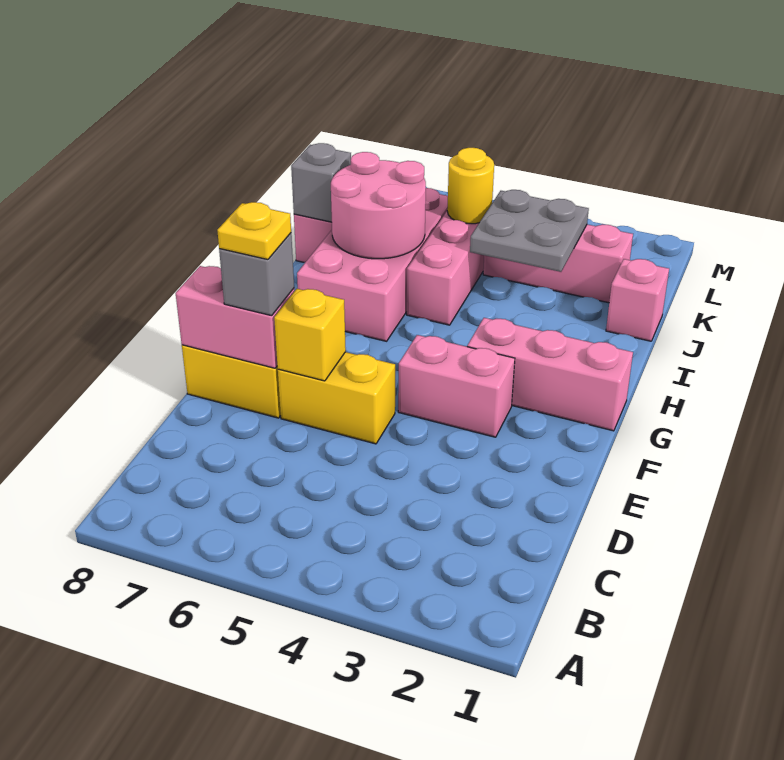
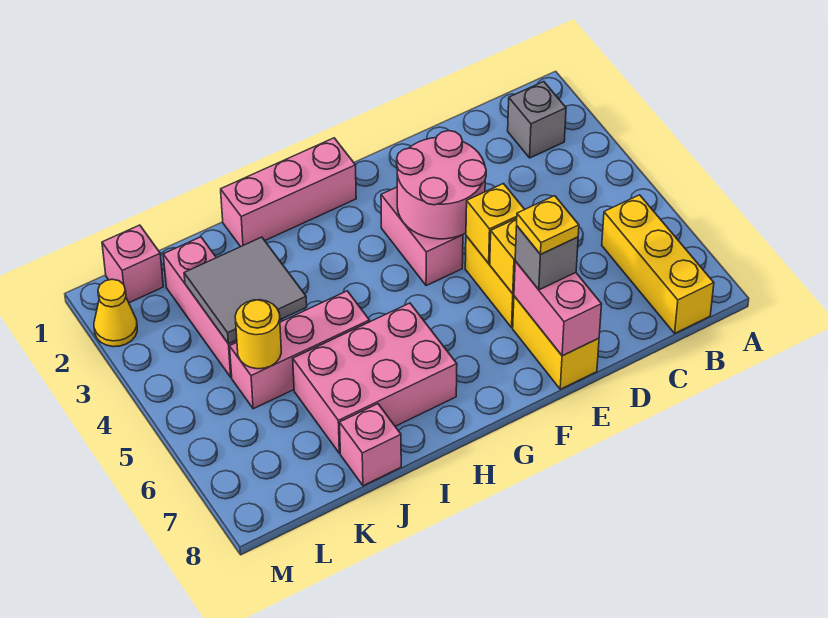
none -> yellow brick B6:B8 level 1
none -> yellow brick E5 level 2
pink brick G1:G3 level 1 -> pink brick G1:I1 level 1
pink brick H6:K7 level 1 -> pink brick H6:J7 level 1
pink round brick I6:J7 level 2 -> pink round brick E3:F4 level 2
pink brick J1 level 1 -> pink brick L1 level 1
grey plate J3:K4 level 2 -> grey tile J3:K4 level 2
grey brick J8 level 2 -> grey brick B2 level 1
none -> yellow cone M2 level 1

